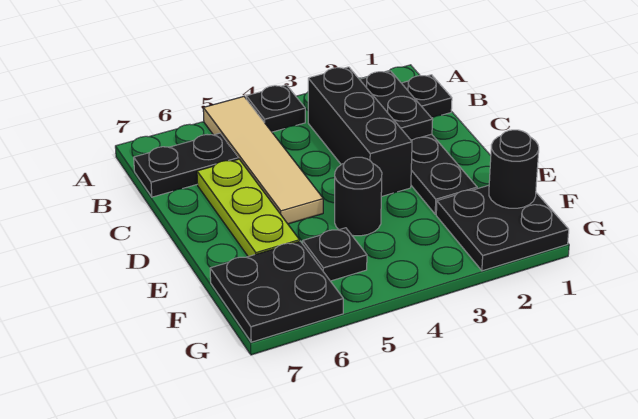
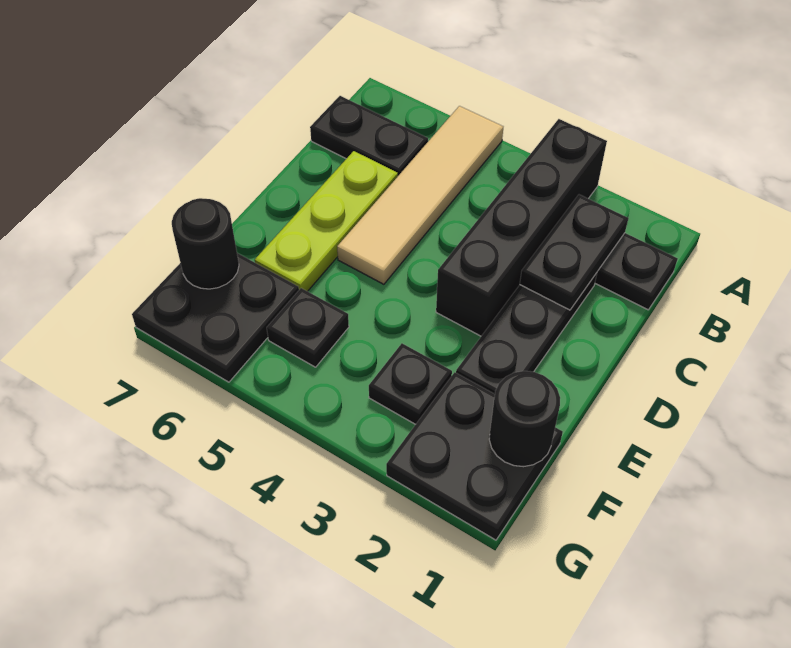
black plate A4 level 1 -> black plate F3 level 1
black brick B3:D3 level 1 -> black brick A3:D3 level 1
black round brick E4 level 1 -> black round brick F7 level 2

